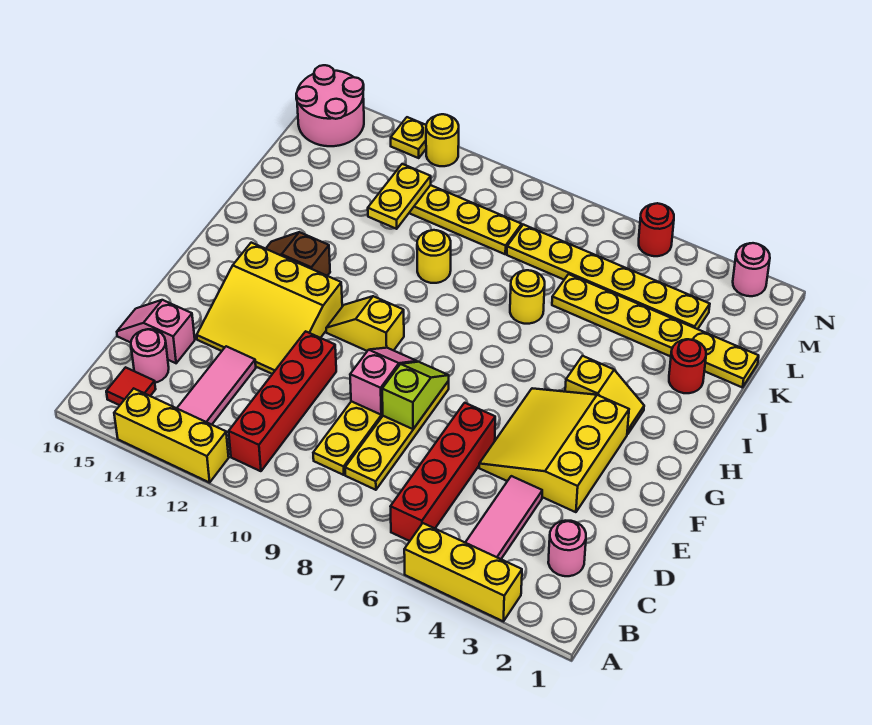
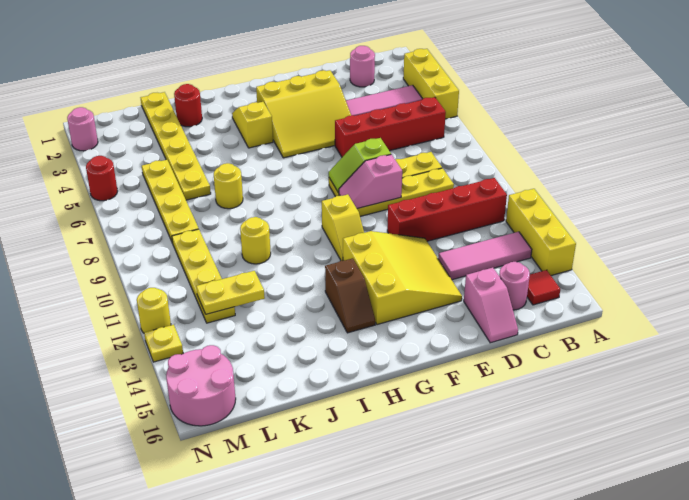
yellow plate L3:L8 level 1 -> yellow plate L5:L8 level 1

